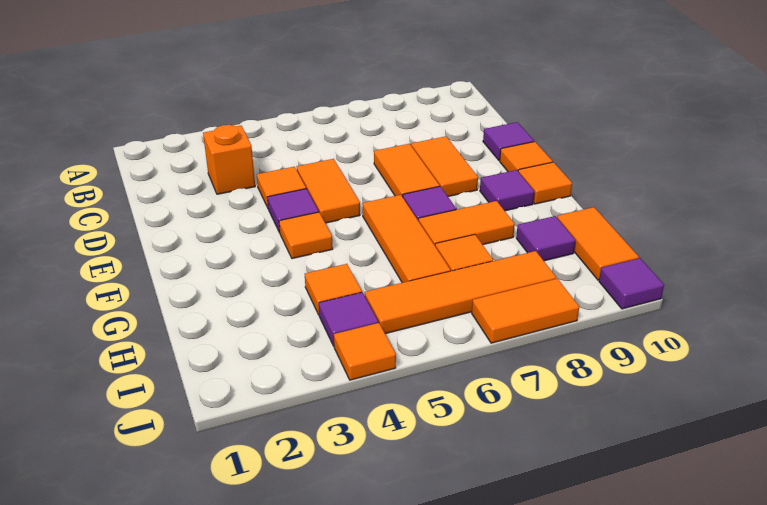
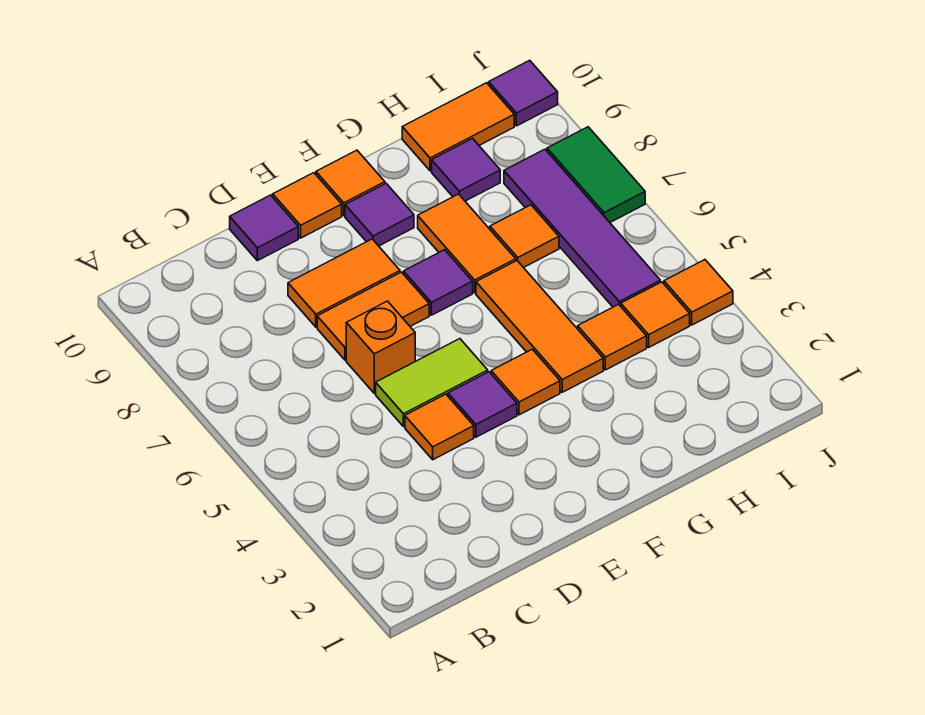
orange brick C3 level 1 -> orange brick D6 level 1
orange tile D5:E5 level 1 -> lime tile D5:E5 level 1
orange tile F6:H6 level 1 -> orange tile G4:G6 level 1
purple tile I4 level 1 -> orange tile I4 level 1
orange tile I5:I8 level 1 -> purple tile I5:I8 level 1
orange tile J7:J8 level 1 -> green tile J7:J8 level 1

